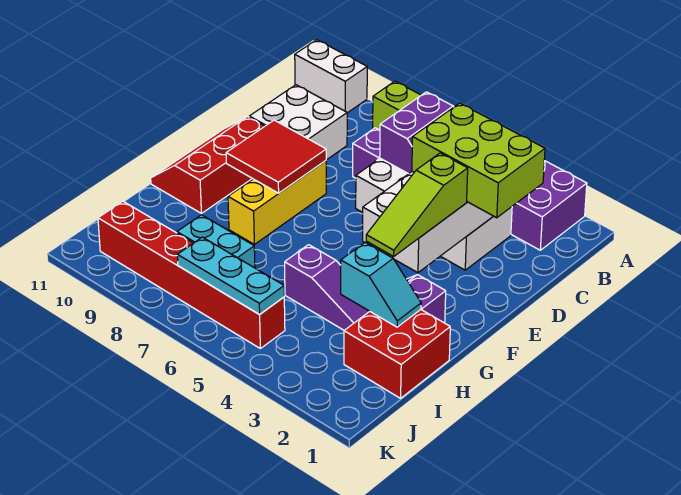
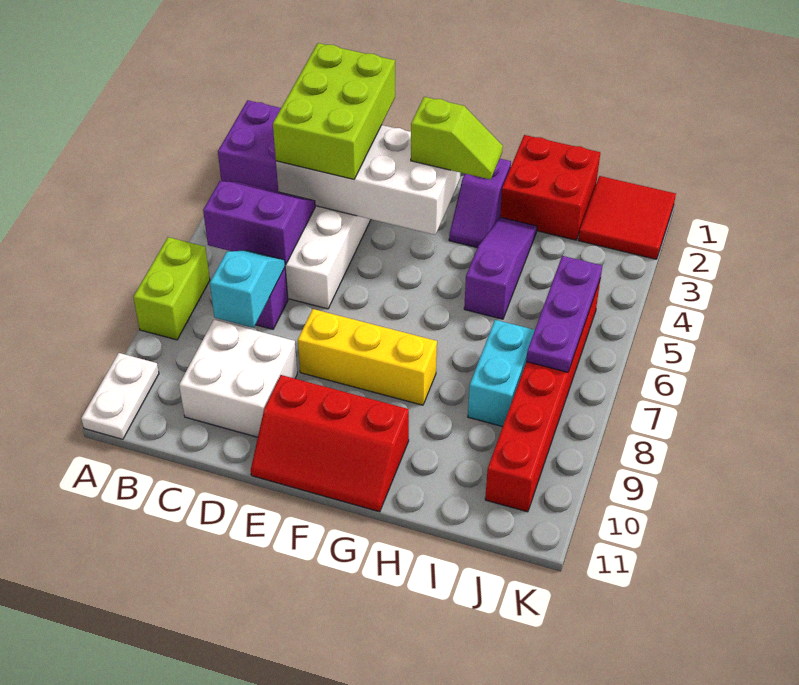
white brick A10:A11 level 1 -> white plate A10:A11 level 1
lime slope E3:G3 level 3 top E -> lime slope F3:G3 level 3 top F
red tile E8:F9 level 2 -> red tile J1:K2 level 1
cyan slope H2:H3 level 2 top 3 -> cyan slope C7:C8 level 2 top 8
cyan plate J5:J7 level 2 -> purple plate J5:J7 level 2

